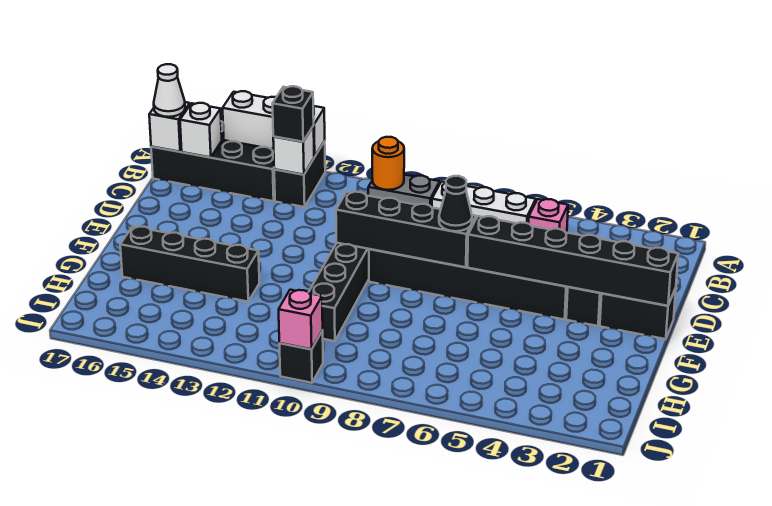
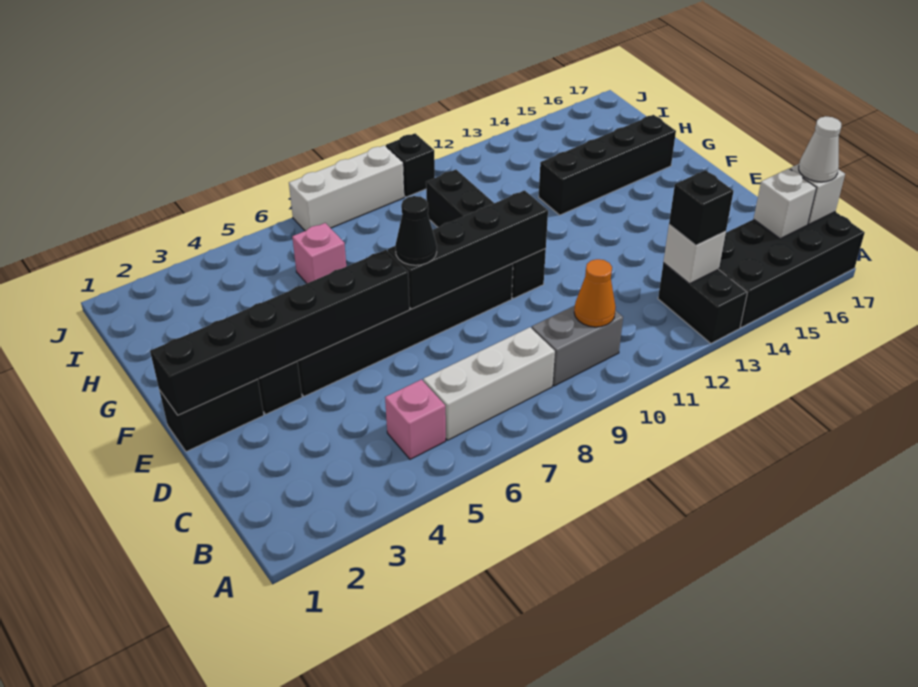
white brick A13:A15 level 2 -> white brick J7:J9 level 1
orange round brick B10 level 2 -> orange cone B10 level 2
pink brick J10 level 2 -> pink brick H6 level 1

